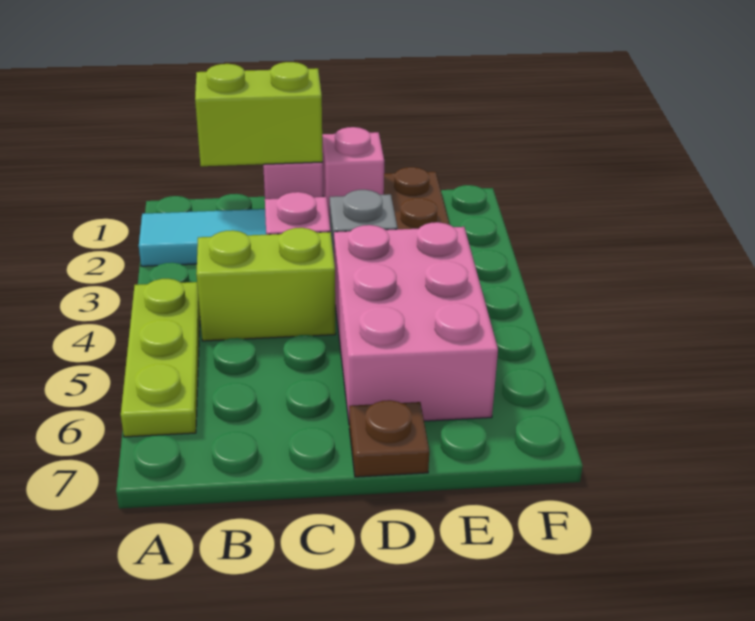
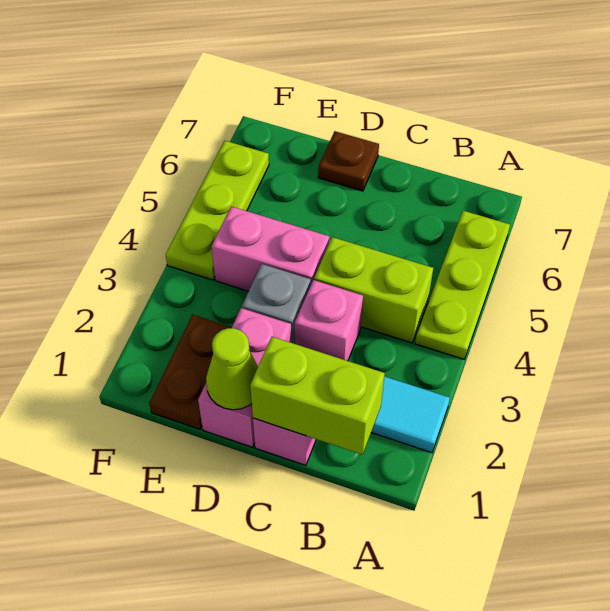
pink brick D1 level 1 -> pink brick D1:D2 level 1
none -> lime cone D1 level 2
pink brick D4:E6 level 1 -> pink brick D4:E4 level 1
none -> lime plate F4:F6 level 1

